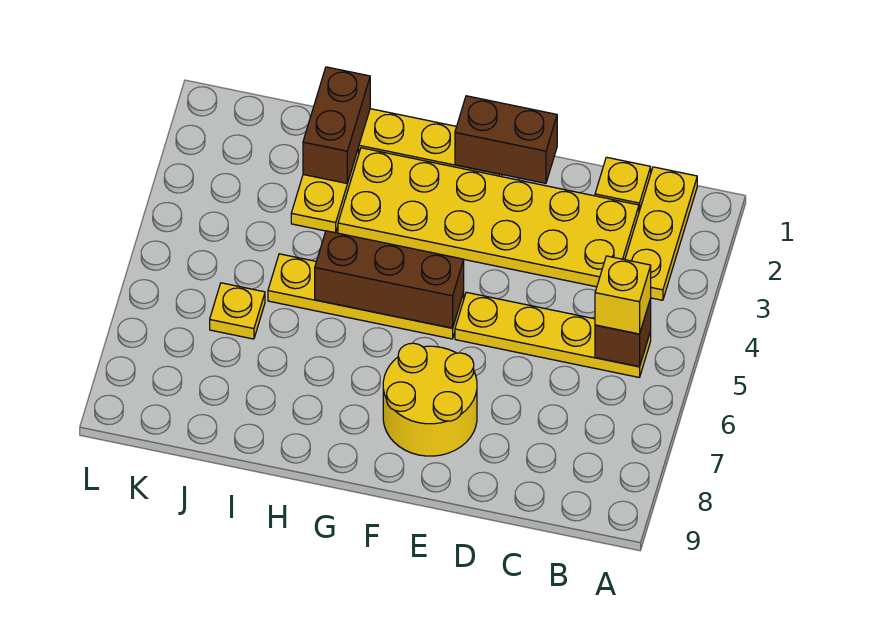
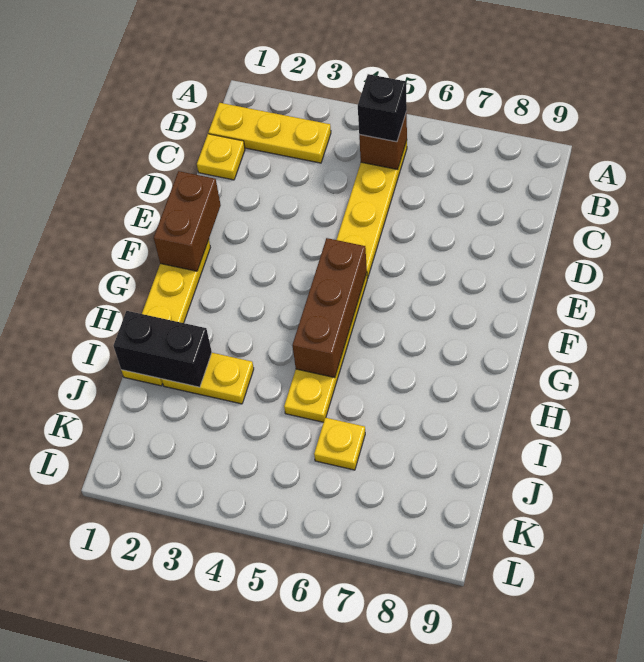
yellow brick B5 level 3 -> black brick B5 level 3
yellow plate C2:H3 level 1 -> none
yellow round brick E7:F8 level 1 -> none
brown brick I1:I2 level 2 -> black brick I1:I2 level 2

